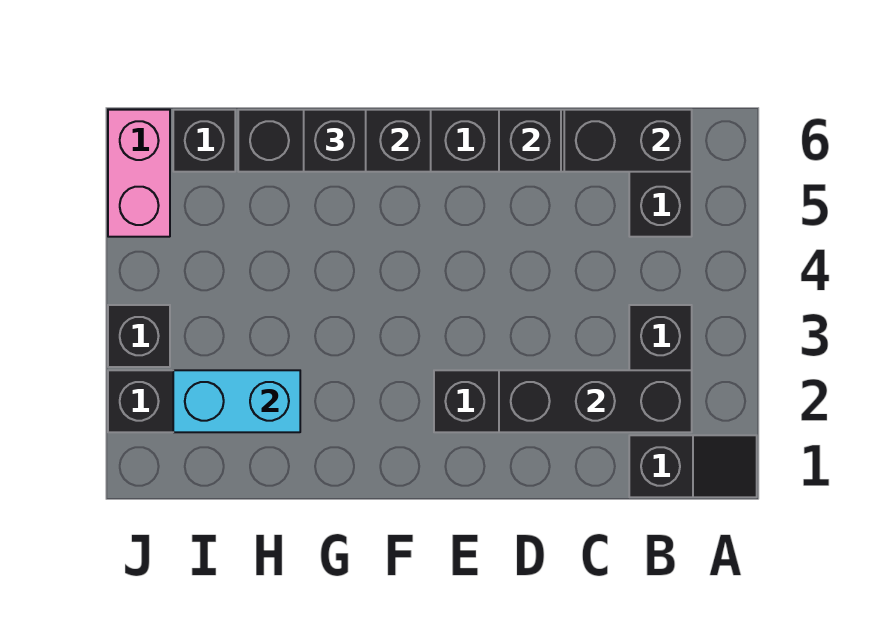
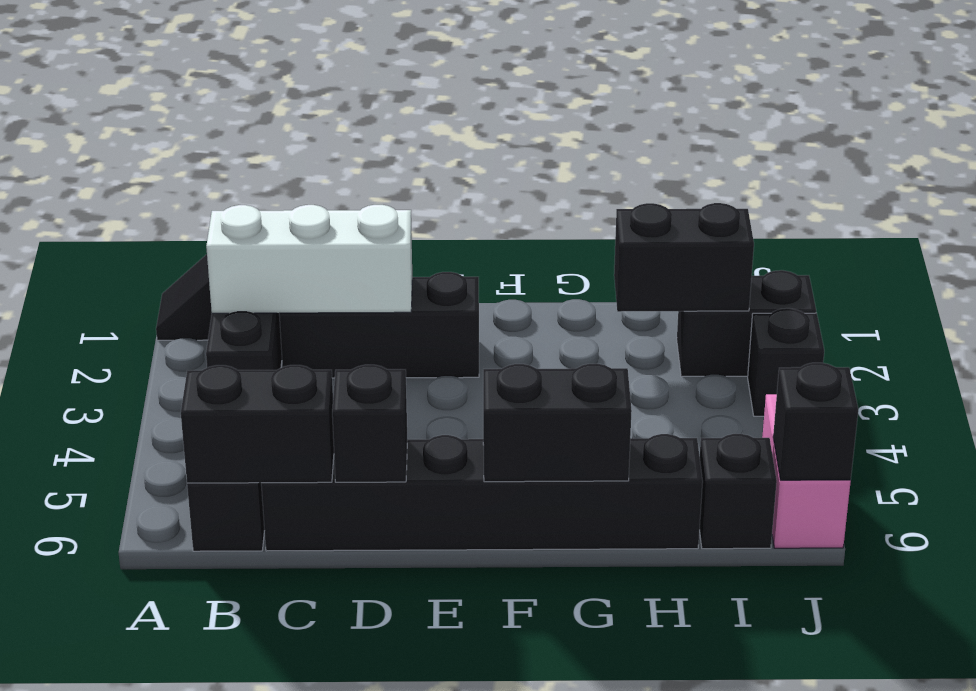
black brick B2:D2 level 2 -> white brick B2:D2 level 2
black brick G6 level 3 -> black brick J6 level 2
cyan brick H2:I2 level 2 -> black brick H2:I2 level 2

